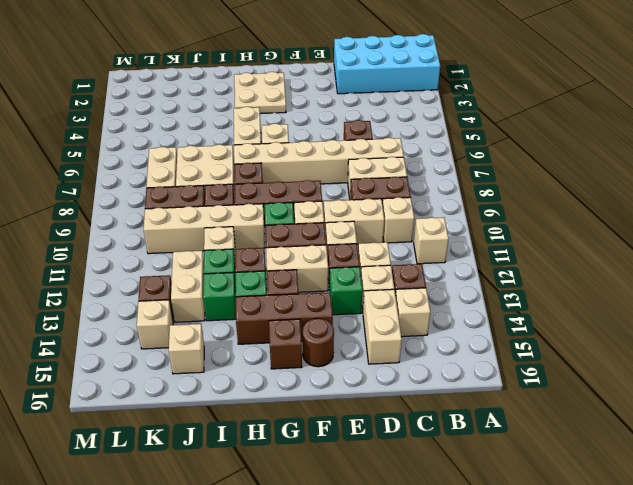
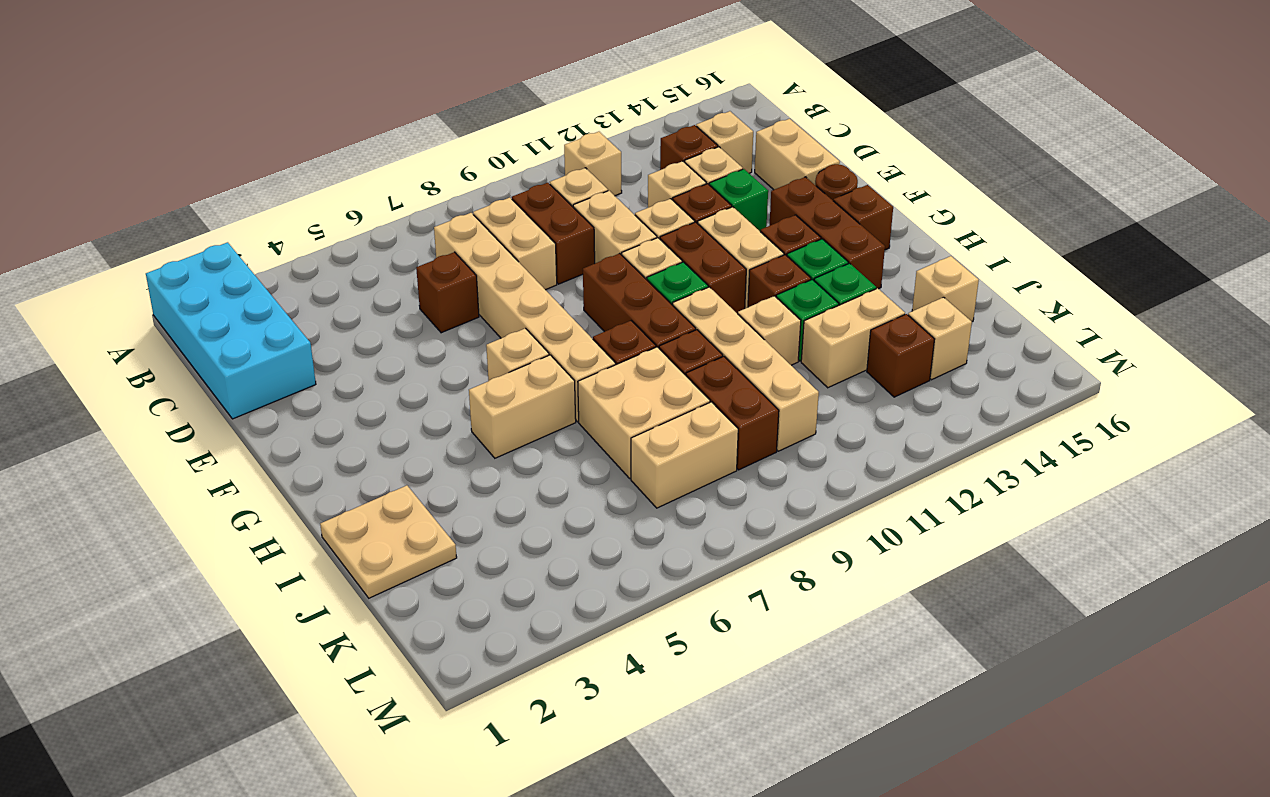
tan brick D14:D15 level 1 -> tan brick D15:E15 level 1
tan plate G2:H3 level 1 -> tan plate I1:J2 level 1

